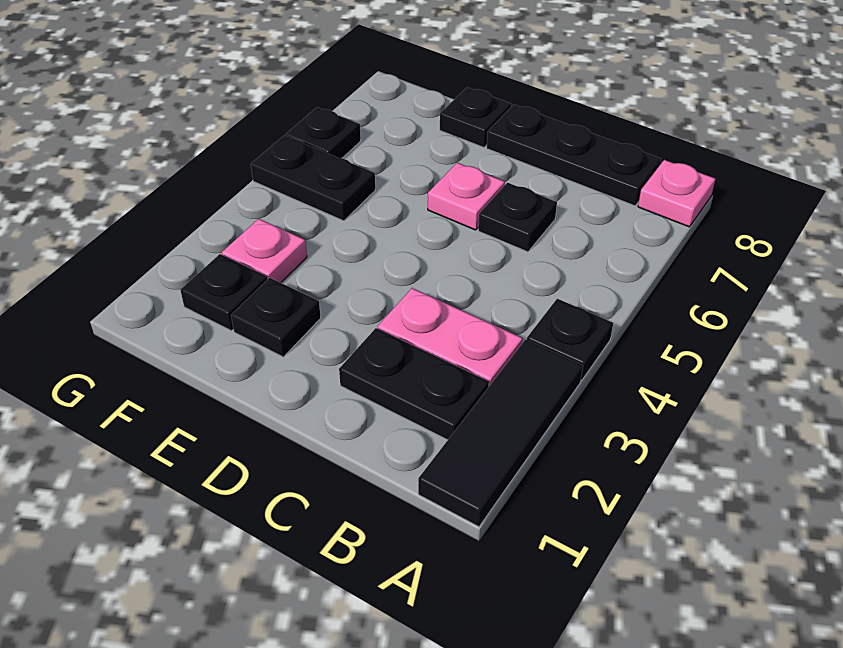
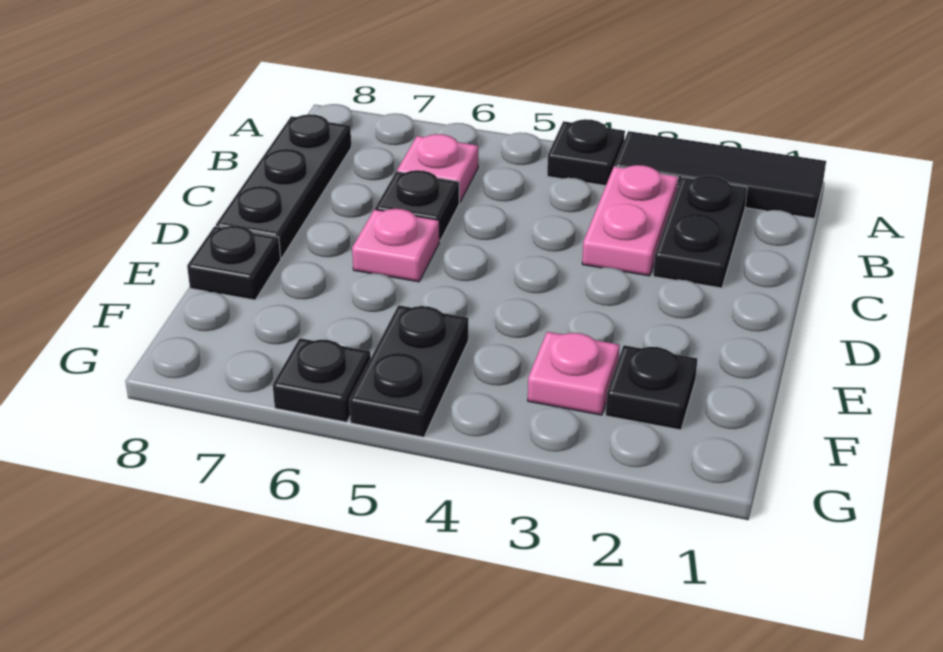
pink plate A8 level 1 -> pink plate B6 level 1
black plate E2 level 1 -> none

